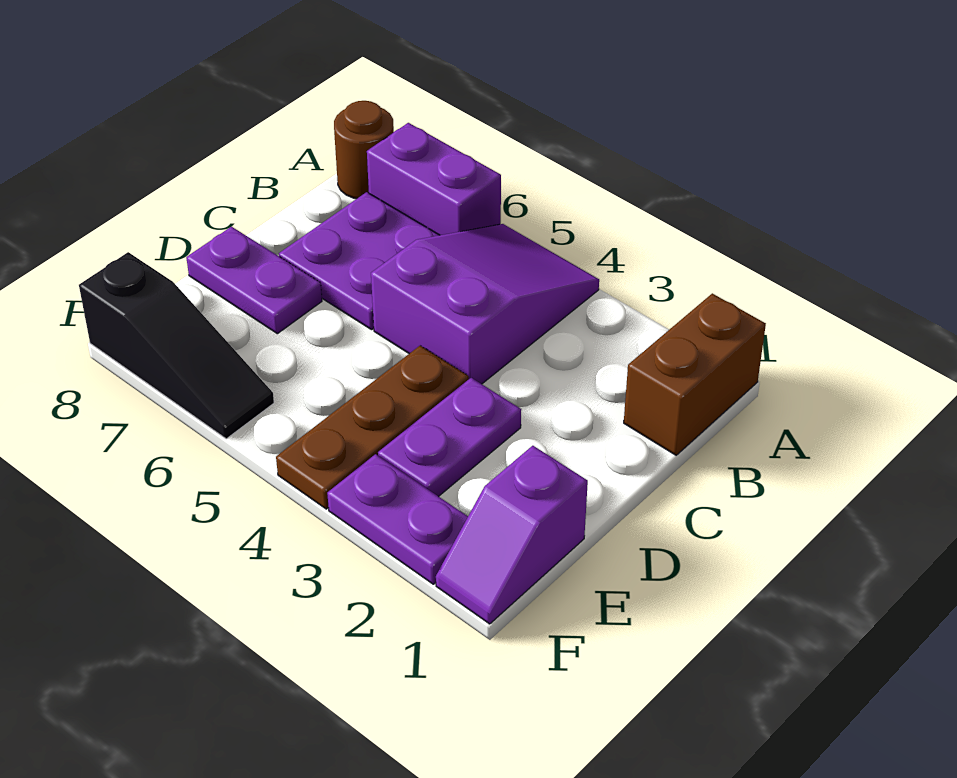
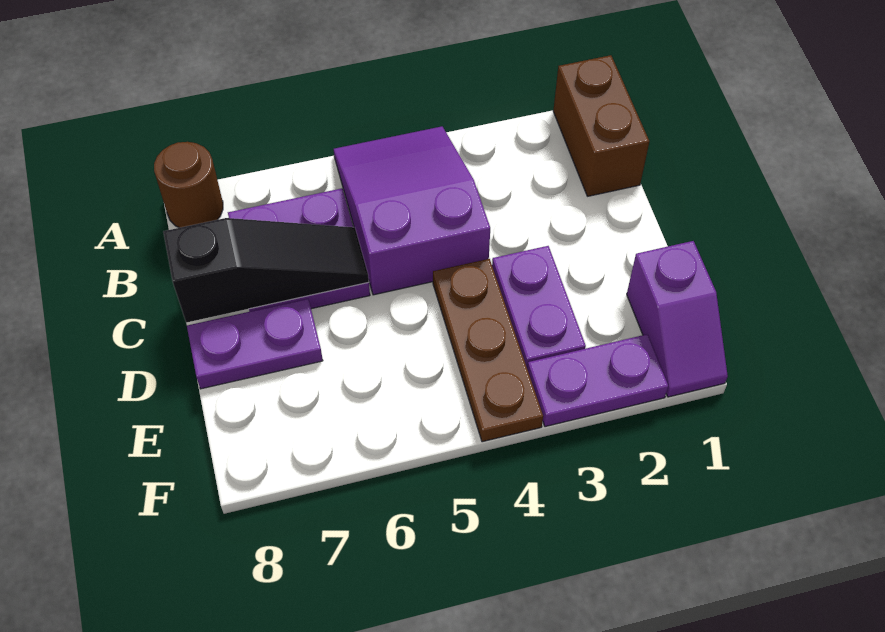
purple brick A6:A7 level 1 -> none
black slope F6:F8 level 1 top 8 -> black slope C6:C8 level 2 top 8

